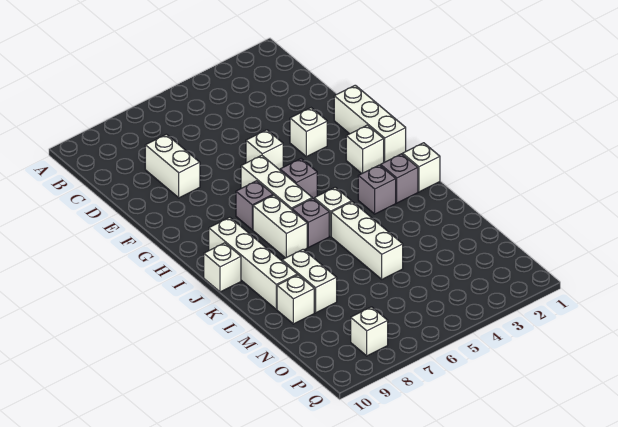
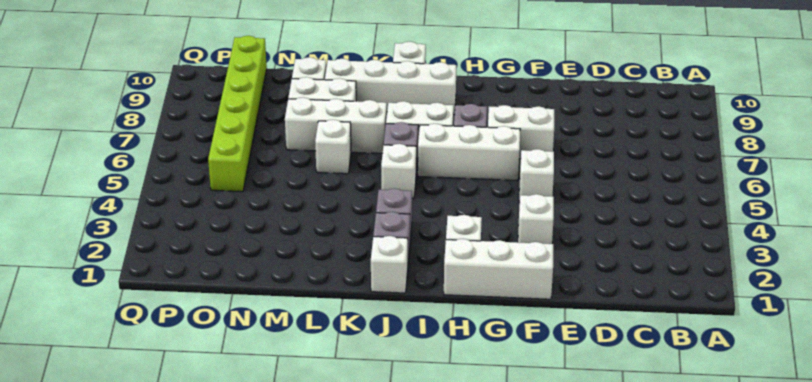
white brick D8:E8 level 1 -> white brick F7:G7 level 1
grey brick H5 level 1 -> none
white brick K5:M5 level 1 -> white brick K7:M7 level 1
none -> lime brick O5:O10 level 1
white brick P8 level 1 -> white brick L6 level 1

